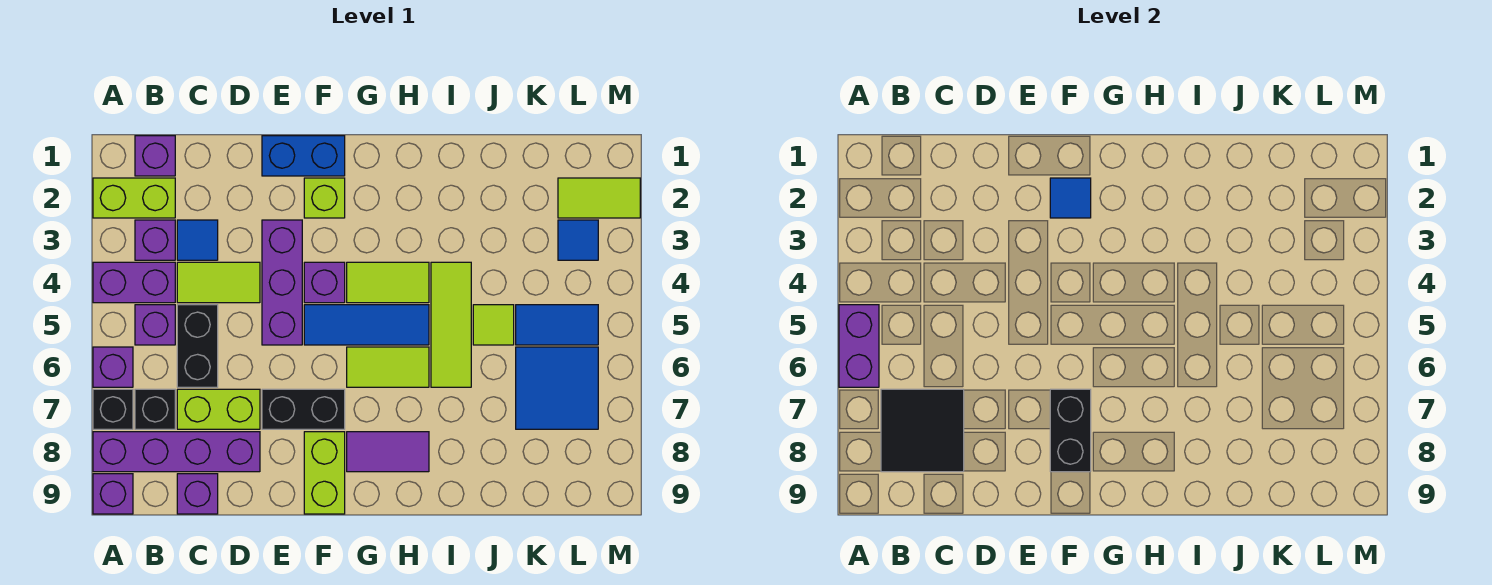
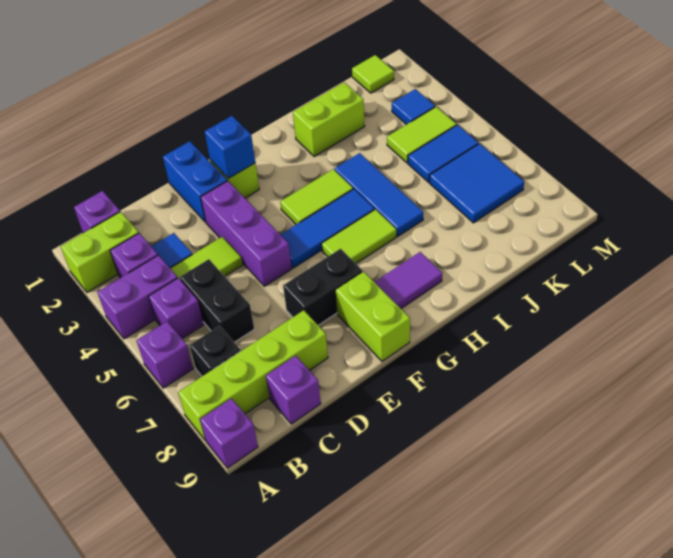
purple brick A5:A6 level 2 -> none
black brick A7 level 1 -> none
purple brick A8:D8 level 1 -> lime brick A8:D8 level 1
black tile B7:C8 level 2 -> none
lime brick C7:D7 level 1 -> lime brick I2:J2 level 1
blue brick E1:F1 level 1 -> blue brick E1:E2 level 1
blue tile F2 level 2 -> blue brick F2 level 2
purple brick F4 level 1 -> none
black brick F7:F8 level 2 -> none
lime tile I4:I6 level 1 -> blue tile I4:I6 level 1
lime tile J5 level 1 -> lime tile L1 level 1
lime tile L2:M2 level 1 -> lime tile K4:L4 level 1

